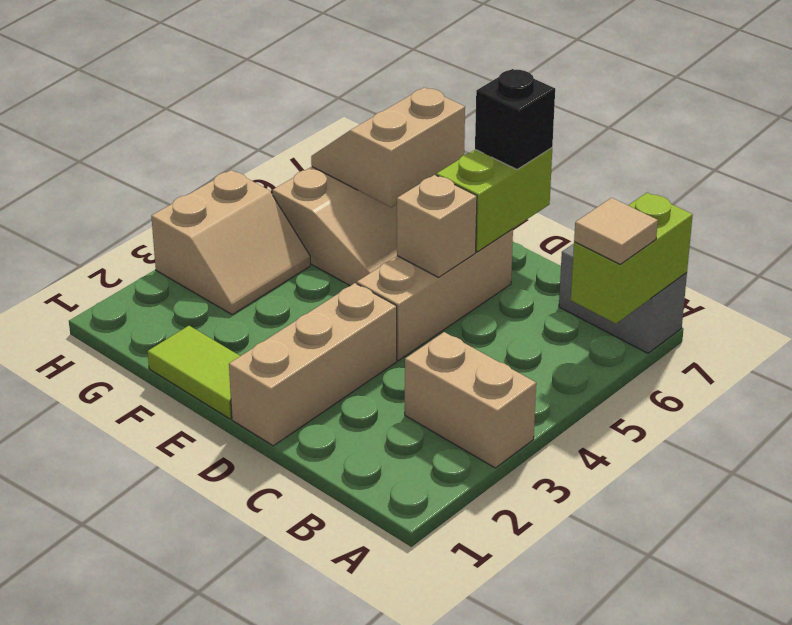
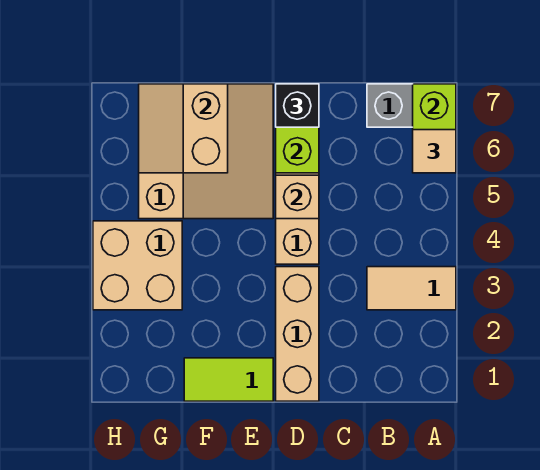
tan brick A3:B3 level 1 -> tan tile A3:B3 level 1
tan slope G3:H4 level 1 top H -> tan brick G3:H4 level 1

